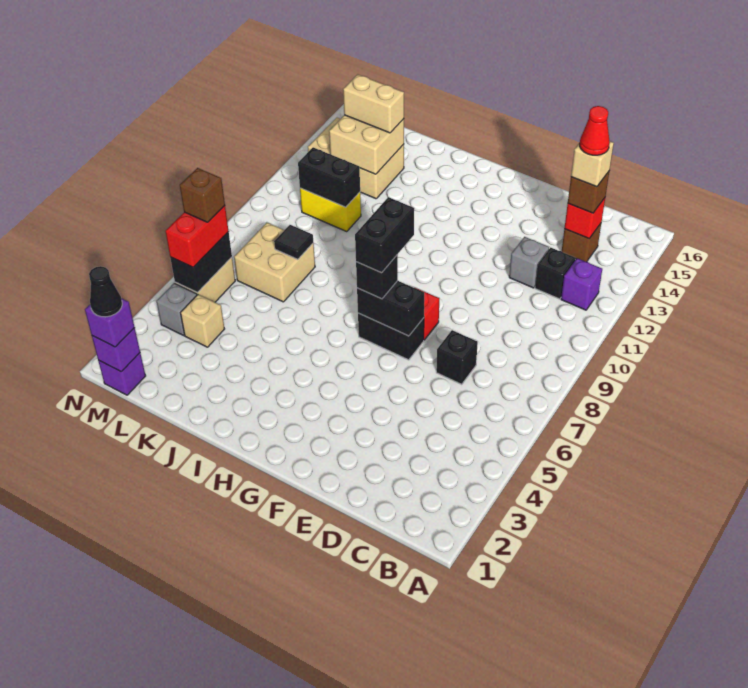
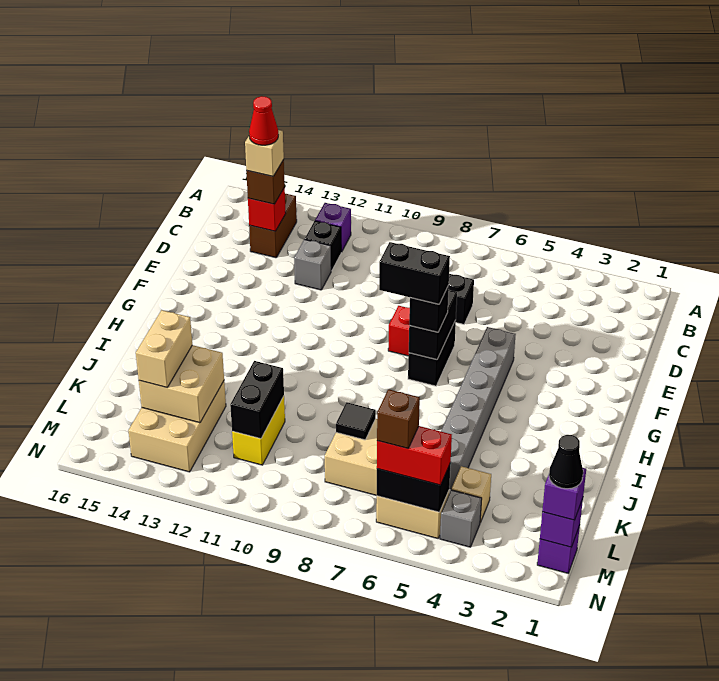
brown brick C14 level 1 -> brown brick B14:C14 level 1
none -> grey brick F5:K5 level 1

